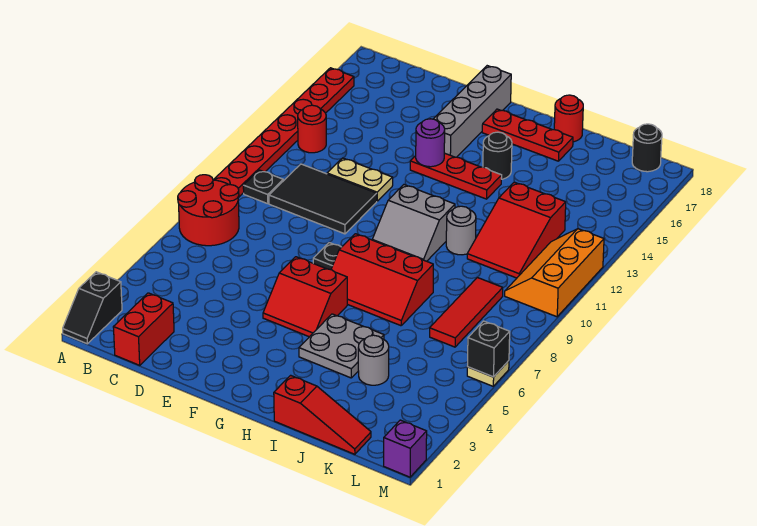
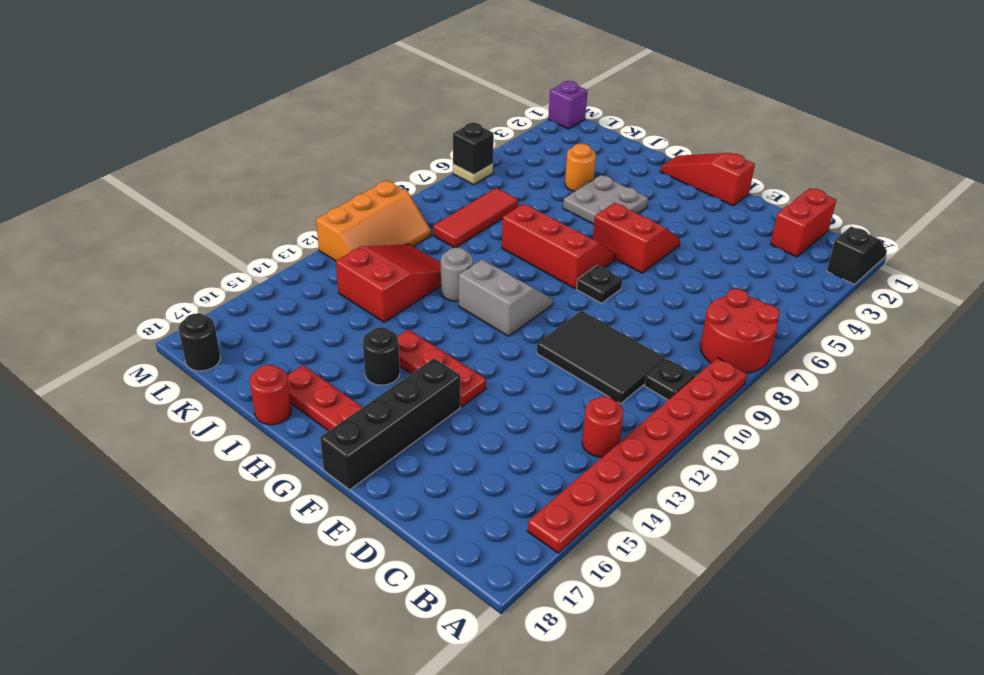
tan plate D12:E12 level 1 -> none
purple round brick F14 level 2 -> none
grey brick F15:F18 level 1 -> black brick F15:F18 level 1
red slope I1:K1 level 1 top I -> red slope F1:H1 level 1 top F
grey round brick J4 level 1 -> orange round brick J4 level 1

